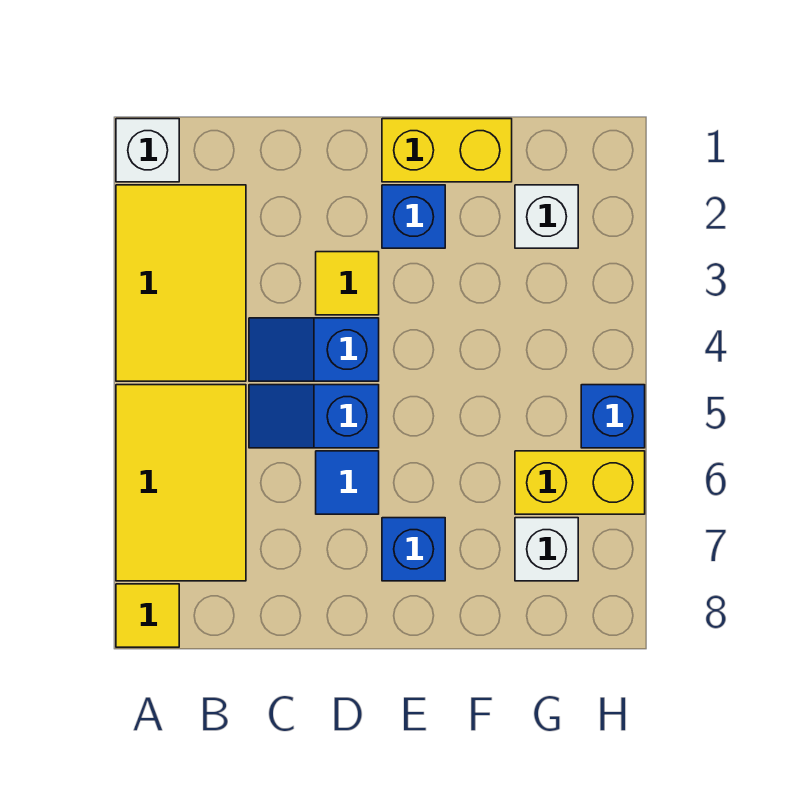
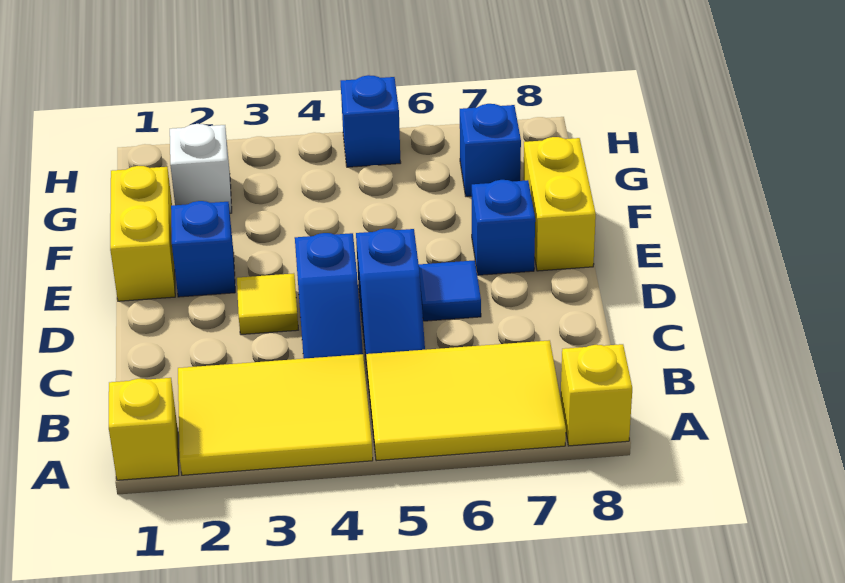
white brick A1 level 1 -> yellow brick A1 level 1
yellow tile A8 level 1 -> yellow brick A8 level 1
yellow brick G6:H6 level 1 -> yellow brick E8:F8 level 1
white brick G7 level 1 -> blue brick G7 level 1

